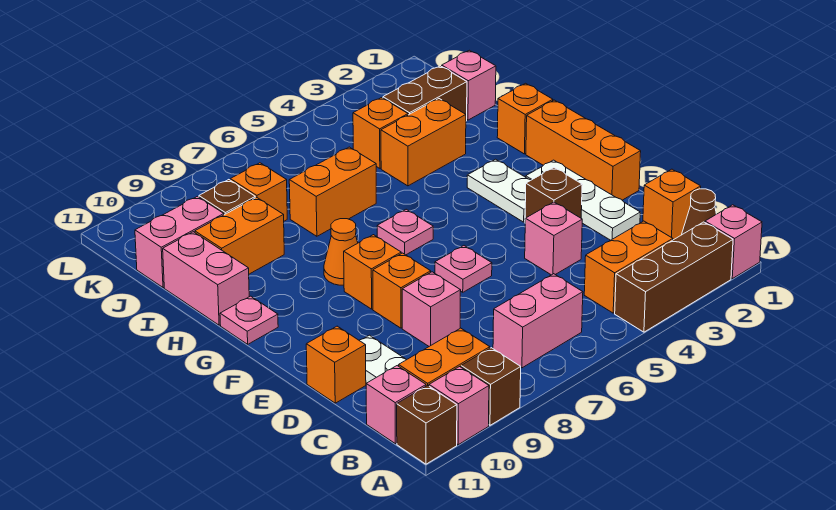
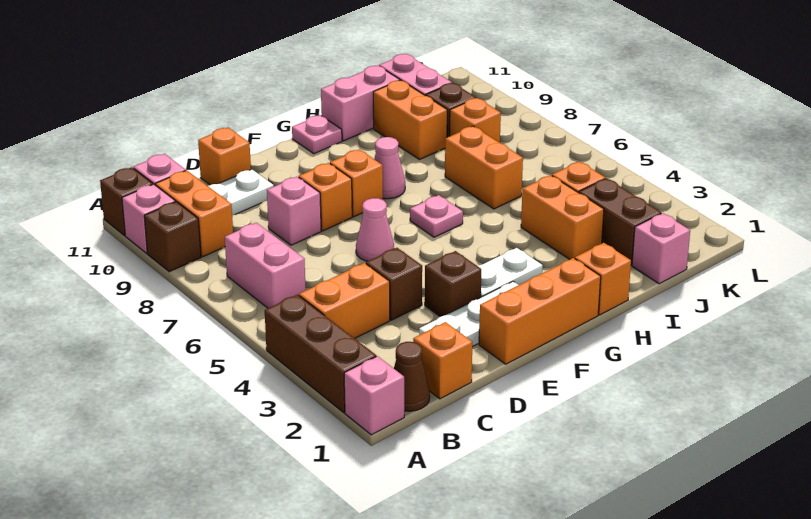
orange brick B3:B4 level 1 -> orange brick B4:C4 level 1
pink brick D4 level 1 -> brown brick D4 level 1
pink plate E6 level 1 -> pink cone E6 level 1
orange cone G8 level 1 -> pink cone G8 level 1

